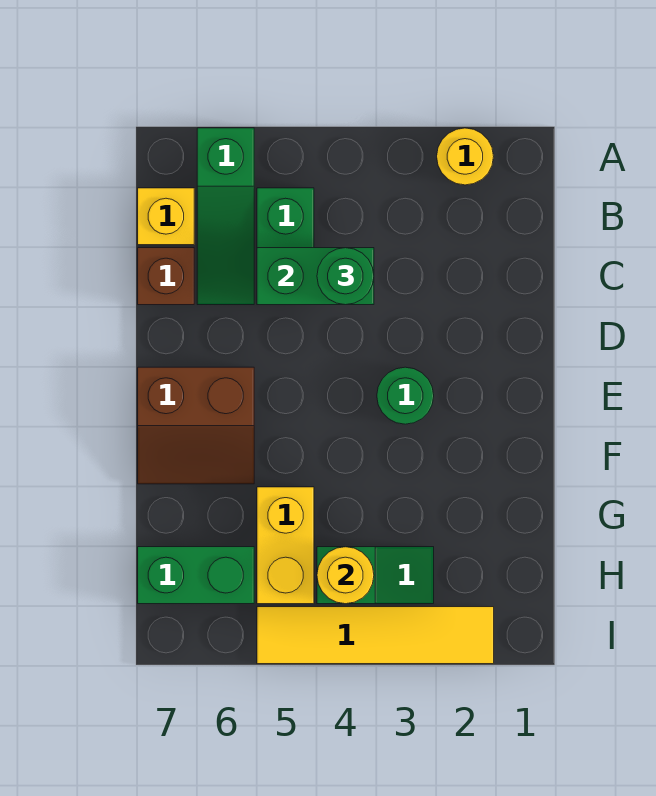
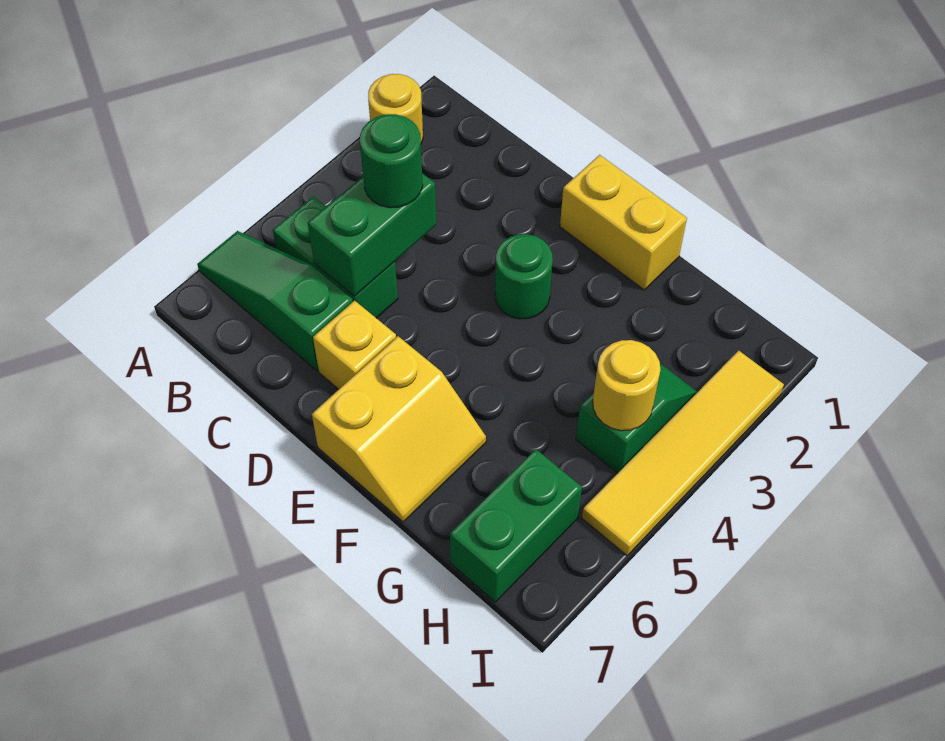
green slope A6:C6 level 1 top A -> green slope A6:C6 level 1 top C
yellow brick B7 level 1 -> yellow brick D6 level 1
brown brick C7 level 1 -> none
brown slope E6:F7 level 1 top E -> yellow slope E6:F7 level 1 top E
yellow brick G5:H5 level 1 -> yellow brick E1:F1 level 1

